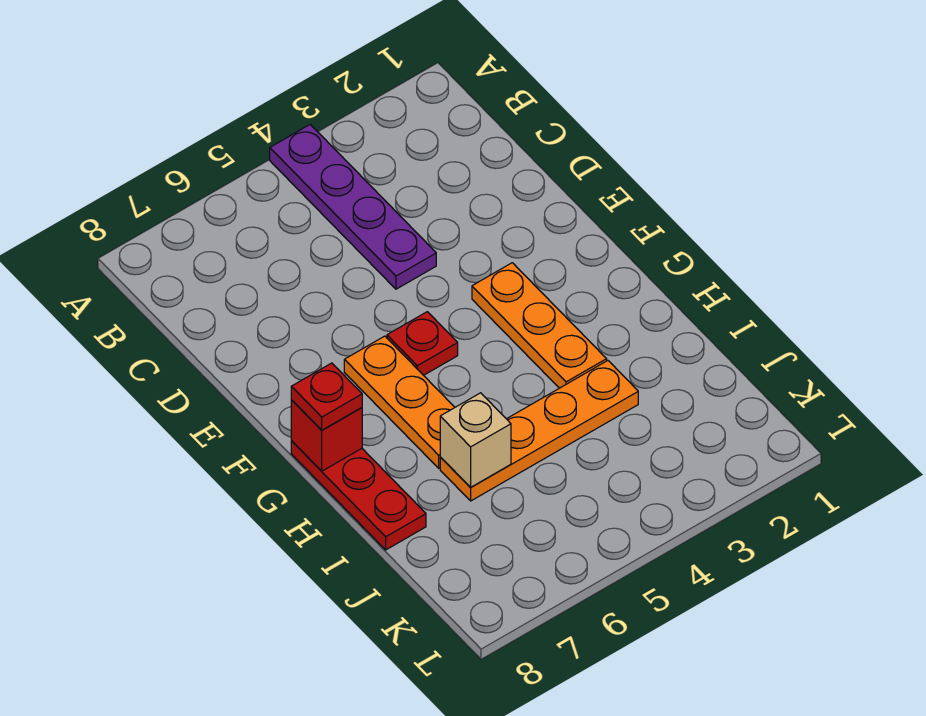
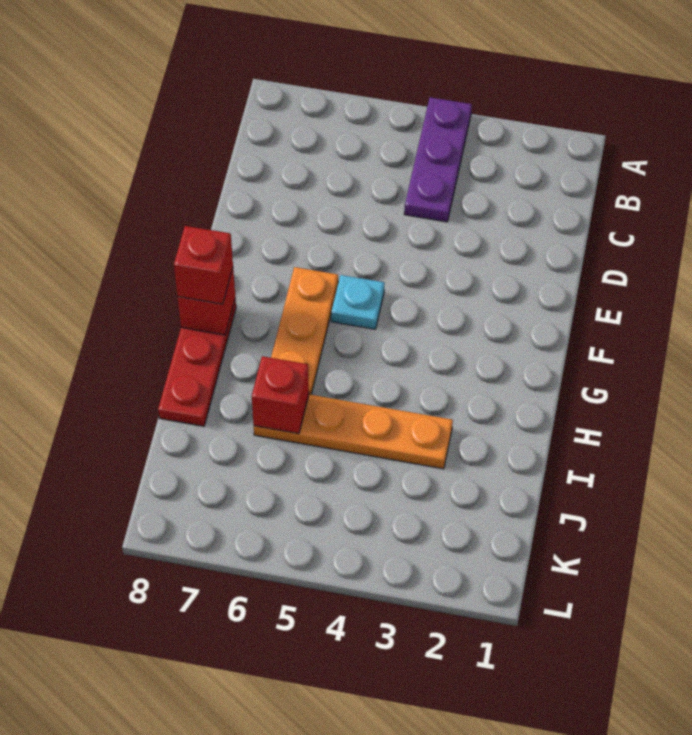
purple plate A4:D4 level 1 -> purple plate A4:C4 level 1
orange plate F3:H3 level 1 -> none
red plate F5 level 1 -> cyan plate F5 level 1
red plate G8 level 3 -> red brick G8 level 3
tan brick I6 level 2 -> red brick I6 level 2

